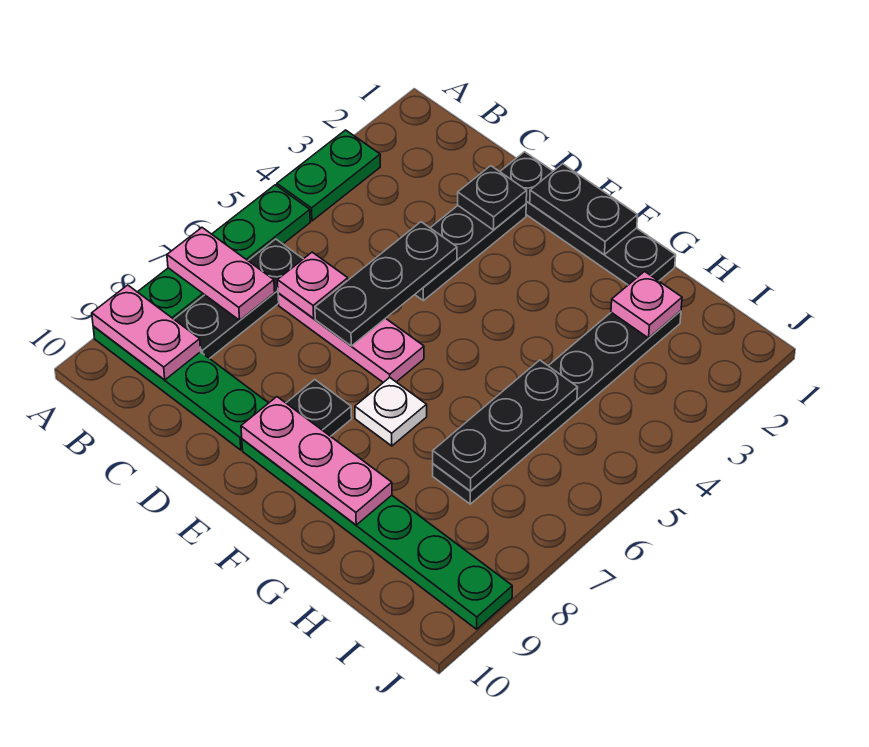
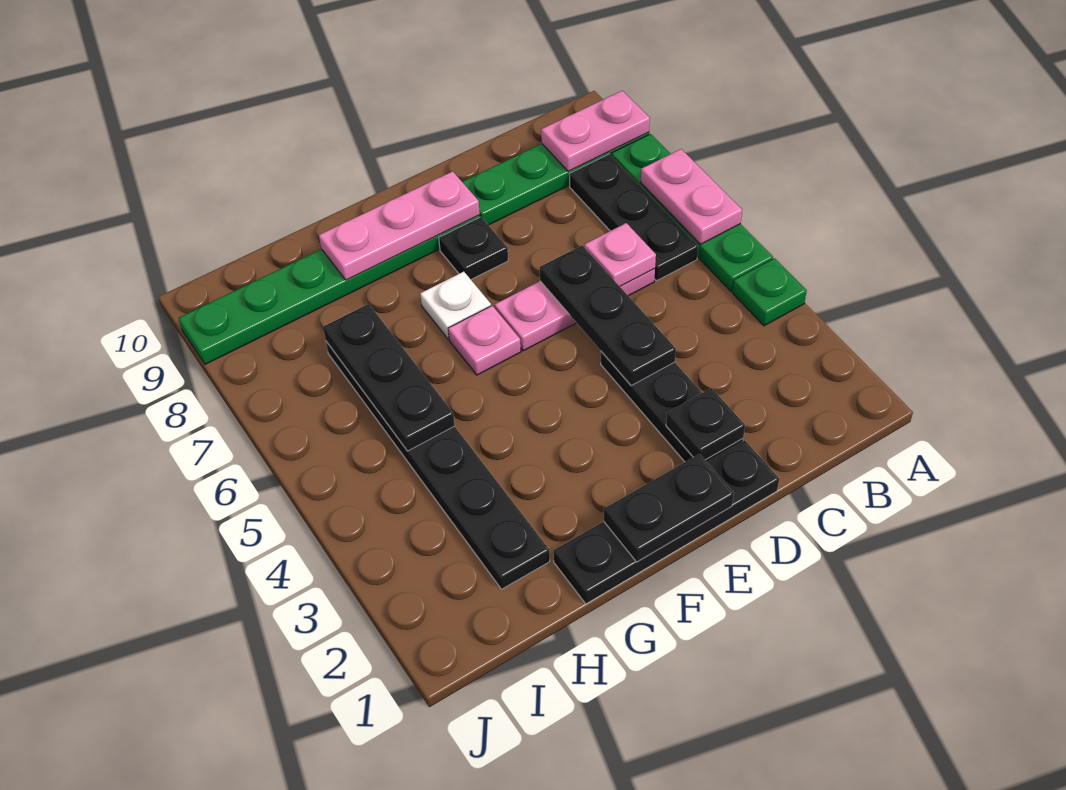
green plate A3:A4 level 1 -> green plate A4 level 1
pink plate A7:B7 level 2 -> pink plate A6:A7 level 2
pink plate H2 level 2 -> pink plate F6 level 1

